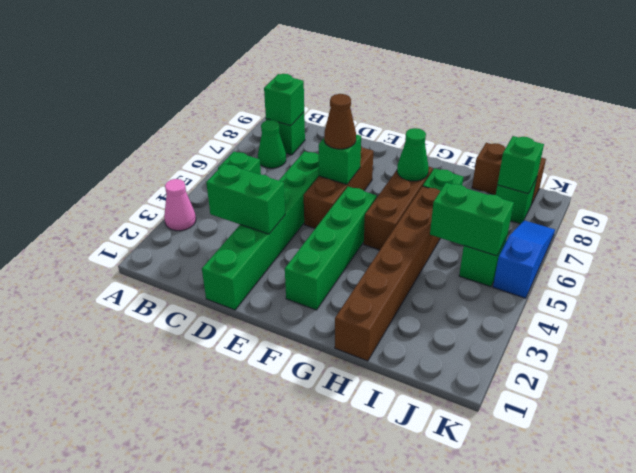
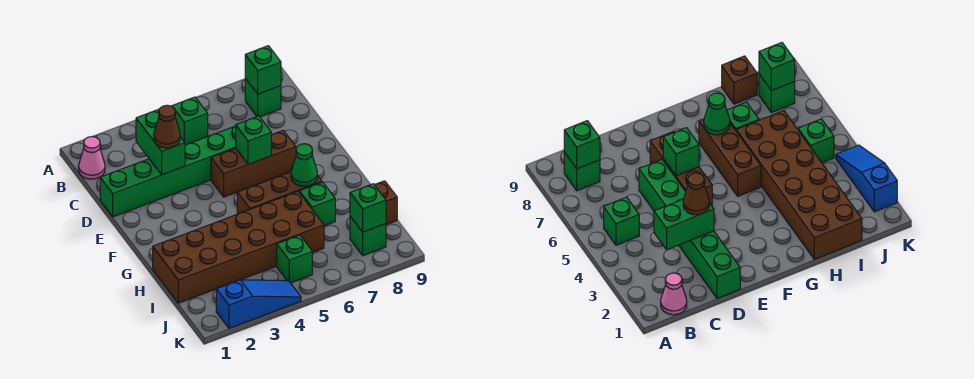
pink cone A3 level 1 -> pink cone B1 level 1
green cone B7 level 1 -> none
brown cone E6 level 3 -> brown cone D3 level 3
green brick F2:F5 level 1 -> none
brown brick H1:H6 level 1 -> brown brick H1:I6 level 1
green brick I5:J5 level 2 -> none
brown brick I9:J9 level 1 -> brown brick I9 level 1
blue slope K5:K7 level 1 top 5 -> blue slope K2:K4 level 1 top 2

